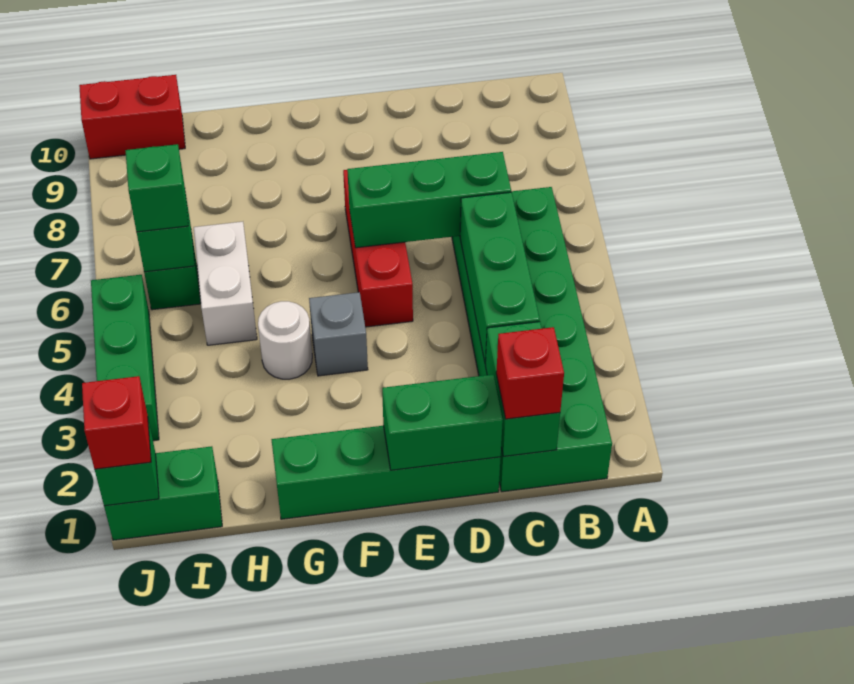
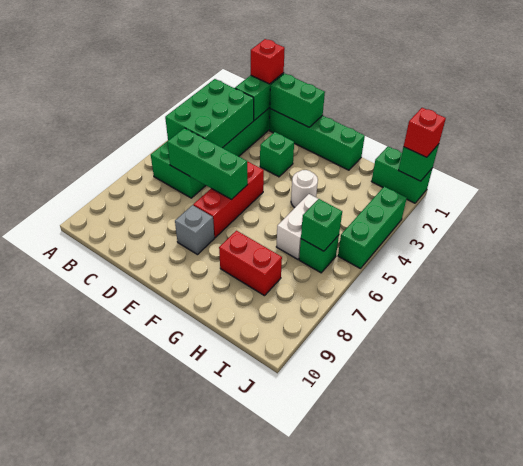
green brick C3:C5 level 2 -> green brick B3:C5 level 2
grey brick F4 level 1 -> grey brick E8 level 1
green brick I6 level 3 -> green brick E3 level 1
red brick I10:J10 level 1 -> red brick G8:H8 level 1

